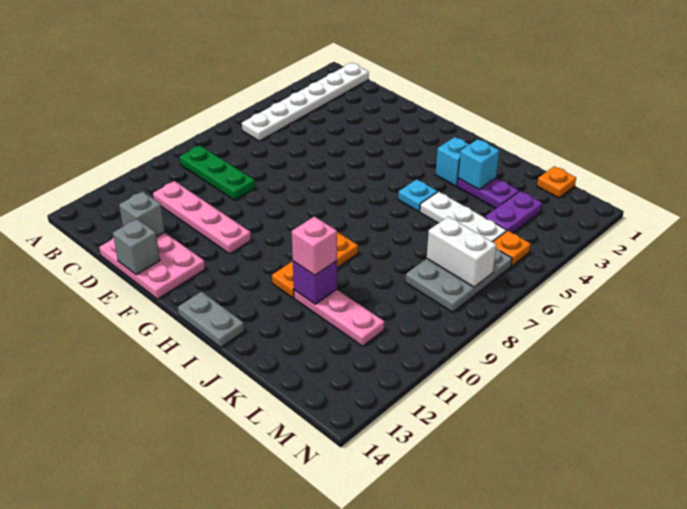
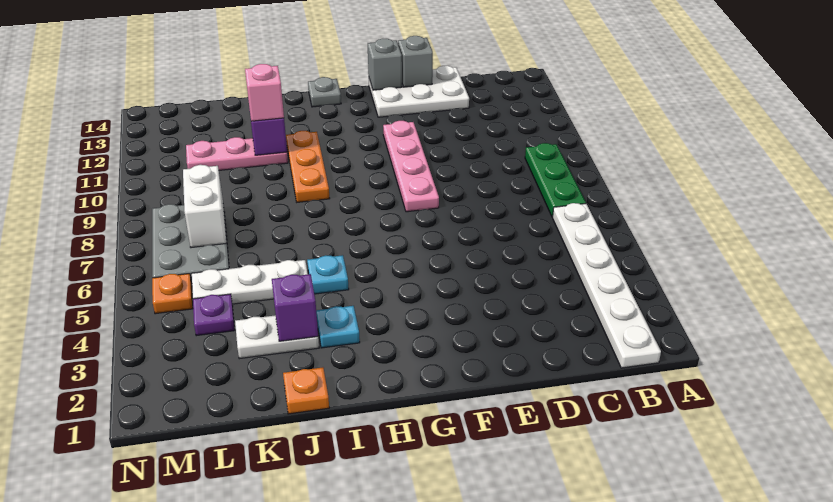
green plate B9:D9 level 1 -> green plate B7:B9 level 1
pink plate C11:F11 level 1 -> pink plate F8:F11 level 1
pink plate D13:F14 level 1 -> white plate D13:F14 level 1
grey brick D13 level 2 -> grey brick F14 level 2
grey plate H14:I14 level 1 -> grey plate H14 level 1
cyan brick I3 level 1 -> cyan plate I3 level 1
purple plate J3:K3 level 1 -> white plate J3:K3 level 1
cyan brick J3 level 2 -> purple brick J3 level 2
orange plate L1 level 1 -> orange plate J1 level 1
purple plate L3:L4 level 1 -> purple plate L4 level 1
white brick L7:M7 level 2 -> white brick L7:L8 level 2

